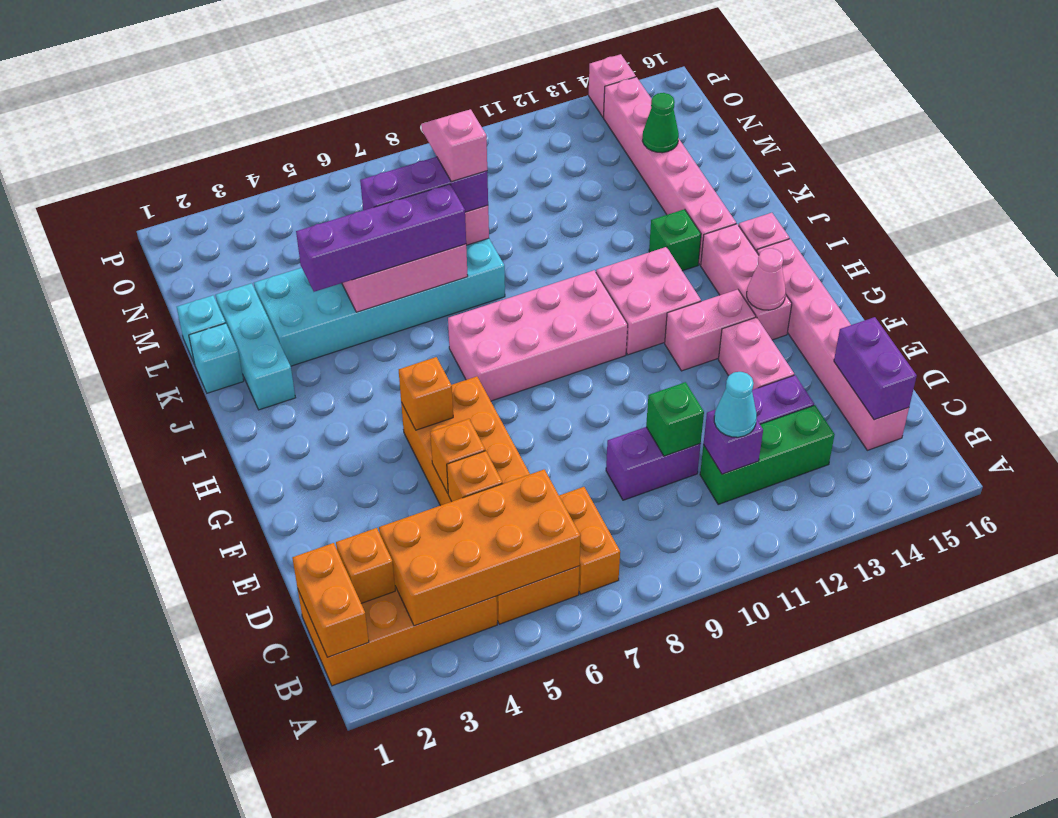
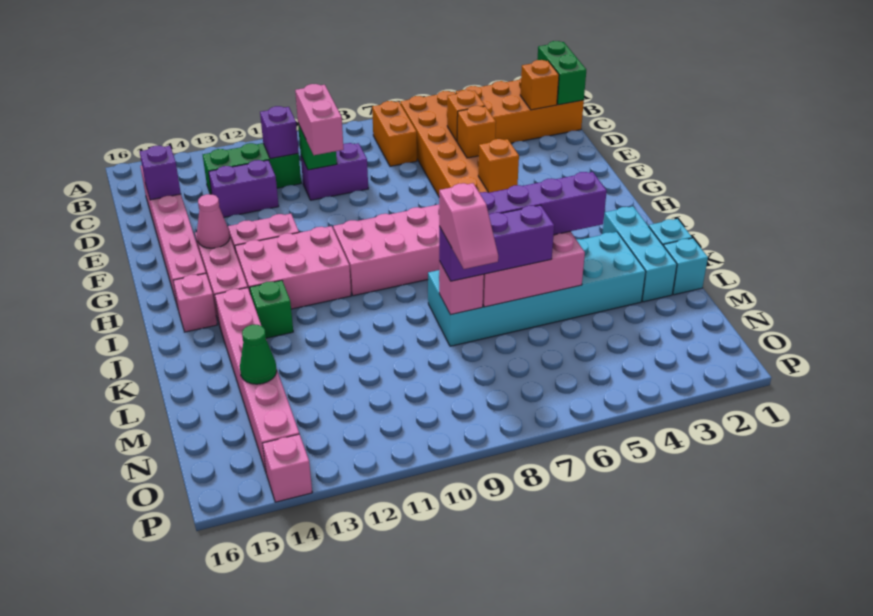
orange brick B1:C1 level 2 -> green brick B1:C1 level 2
orange brick B3:C6 level 2 -> none
cyan cone C11 level 3 -> none
purple brick C15:D15 level 2 -> purple brick D15 level 2
pink brick E13:F13 level 1 -> pink brick D10:E10 level 3
pink brick H11:I12 level 1 -> pink brick H11:I13 level 1

